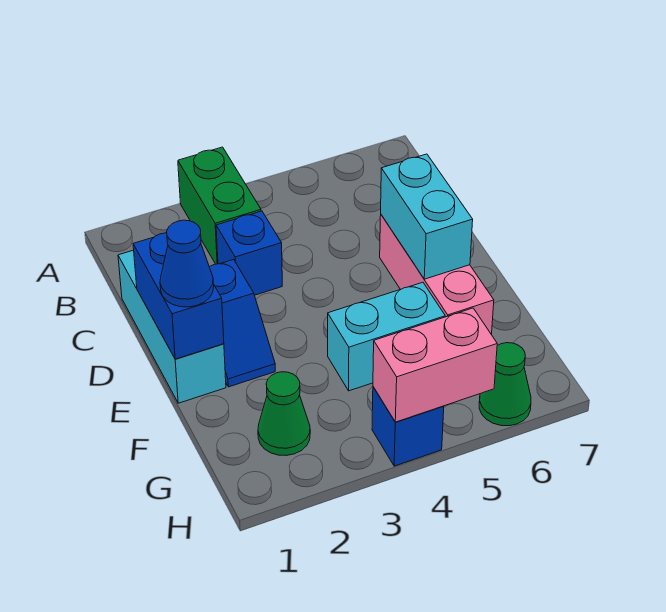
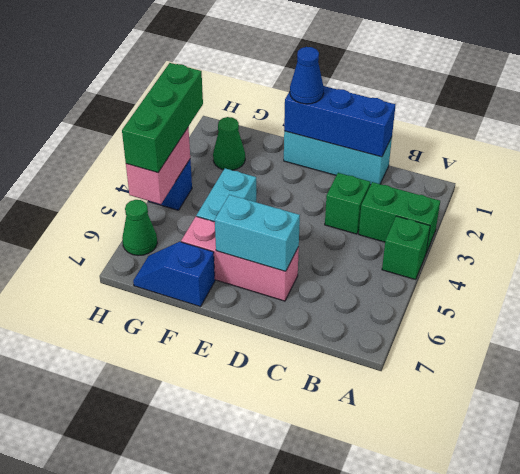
none -> green brick A4 level 1
blue brick C3 level 1 -> green brick C3 level 1
blue brick D1:E1 level 2 -> blue brick C1:E1 level 2
blue slope D2:E2 level 1 top D -> blue slope F7:G7 level 1 top F
none -> green brick H3:H5 level 3

